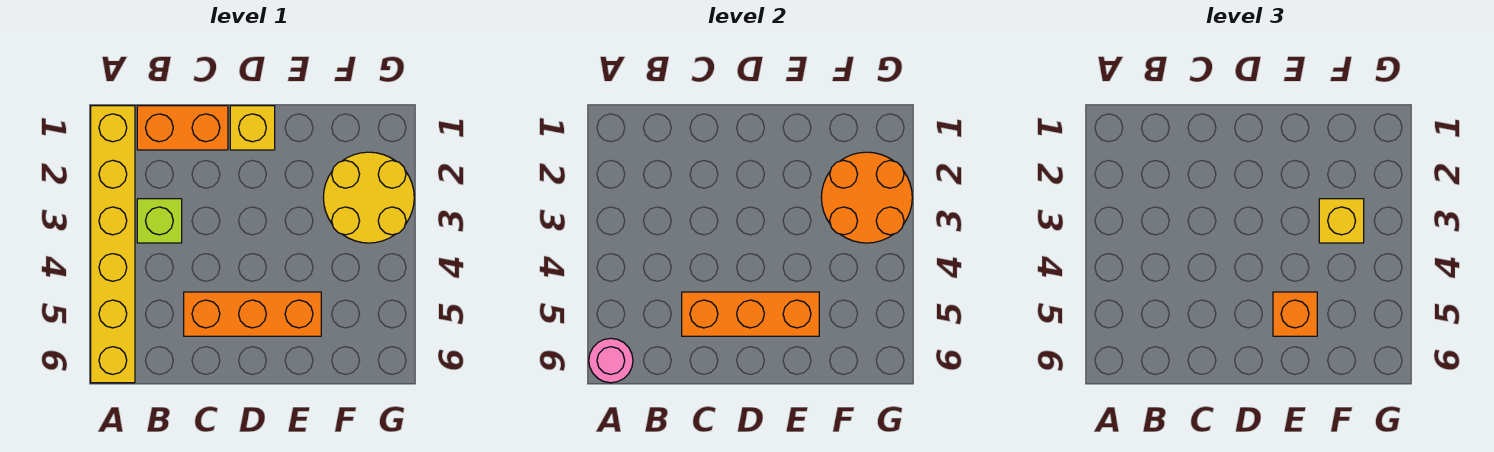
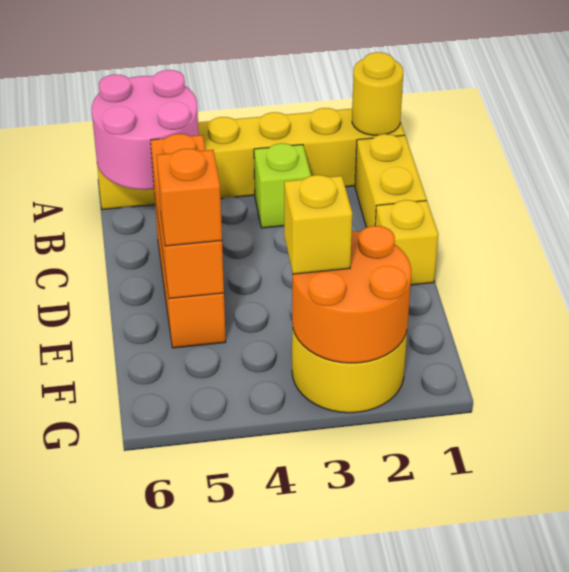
none -> yellow round brick A1 level 2
pink round brick A6 level 2 -> pink round brick A5:B6 level 2
orange brick B1:C1 level 1 -> yellow brick B1:C1 level 1

